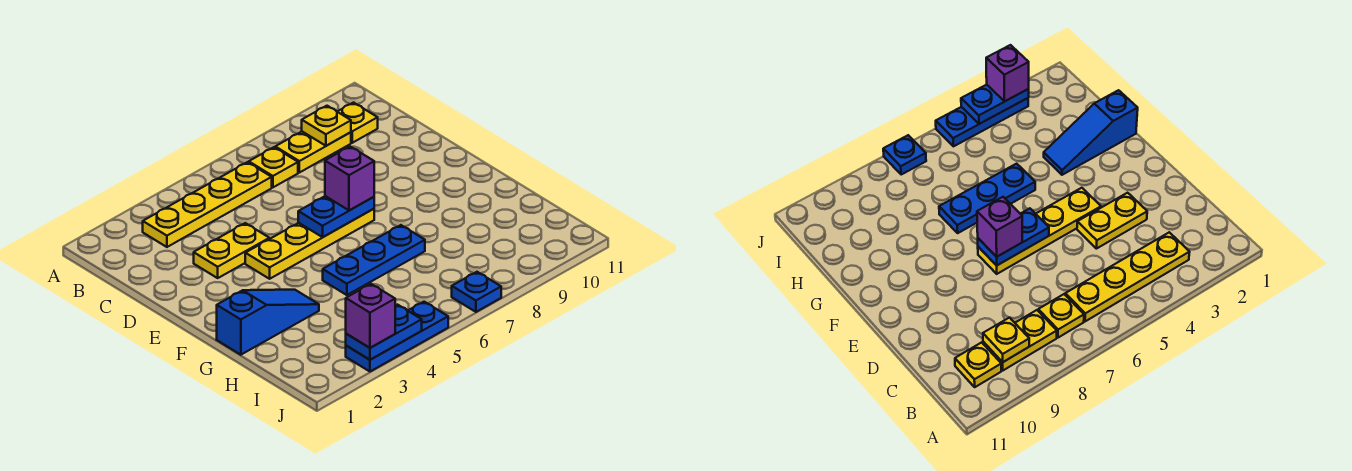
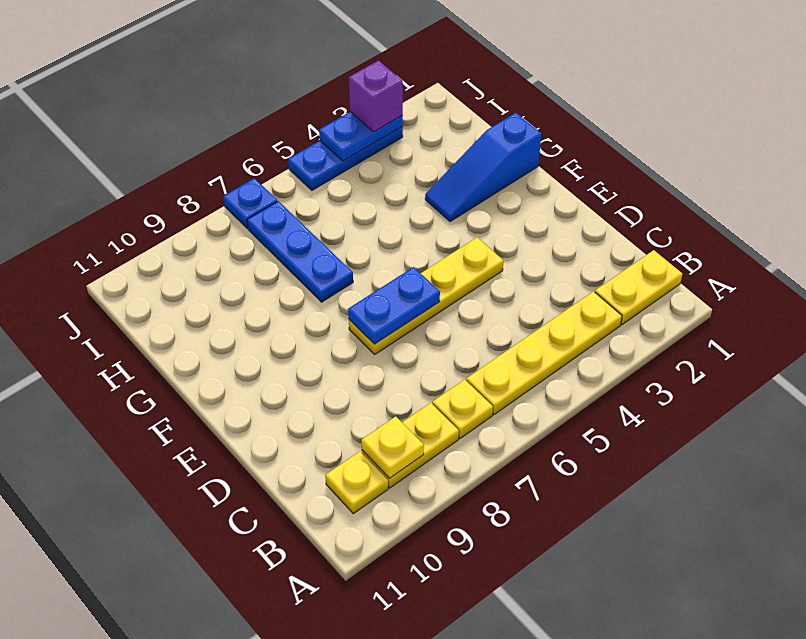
yellow plate D3:D4 level 1 -> yellow plate B1:B2 level 1
purple brick E7 level 3 -> none
blue plate G5:G7 level 1 -> blue plate G7:I7 level 1

